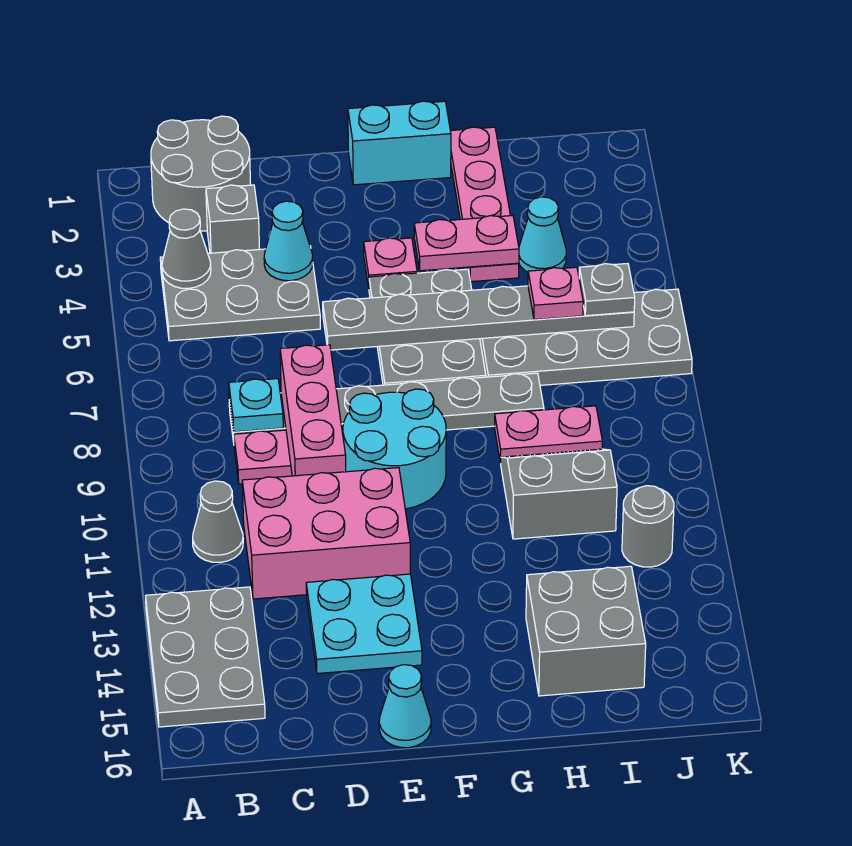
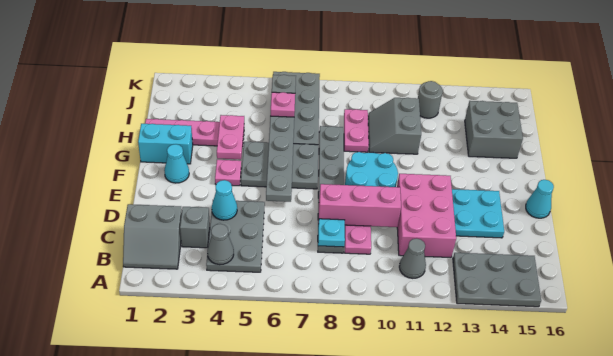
grey round brick B1:C2 level 1 -> grey slope B1:C2 level 1 top C
cyan brick F1:G1 level 1 -> cyan brick G1:G2 level 1
cyan cone I4 level 1 -> cyan cone F2 level 1

